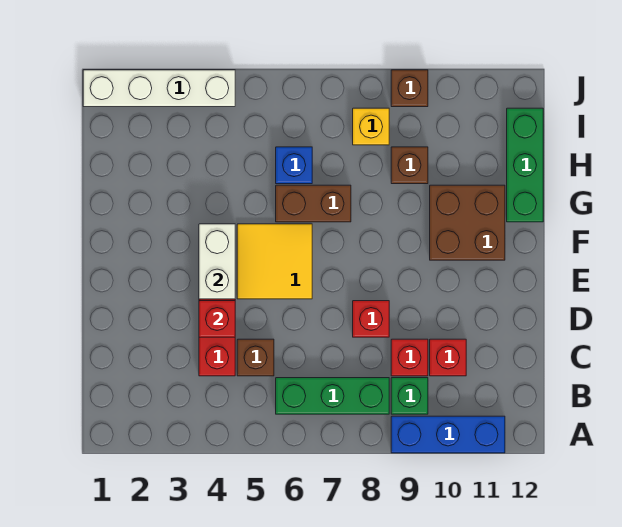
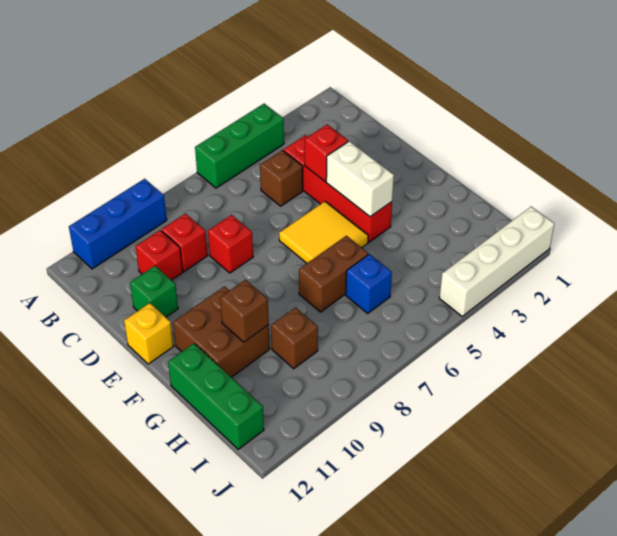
green brick B6:B8 level 1 -> green brick A4:A6 level 1
green brick B9 level 1 -> green brick D11 level 1
yellow brick I8 level 1 -> yellow brick E12 level 1
brown brick J9 level 1 -> brown brick G10 level 2

